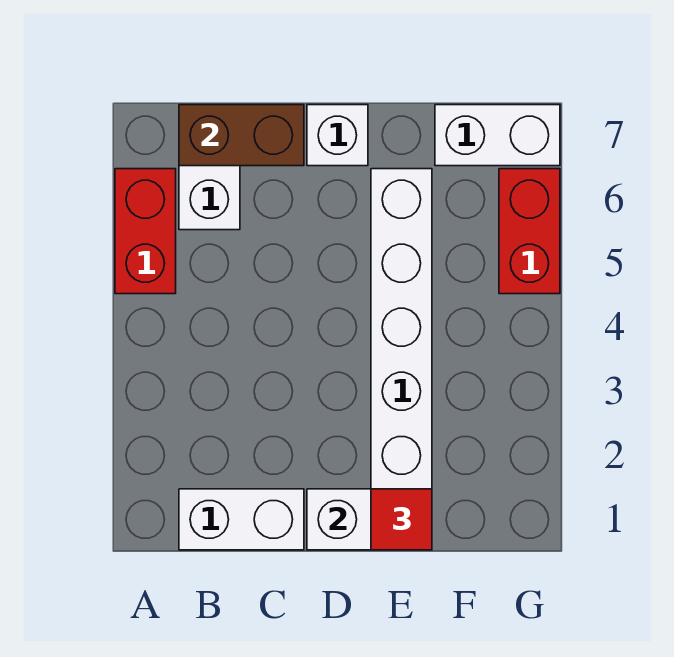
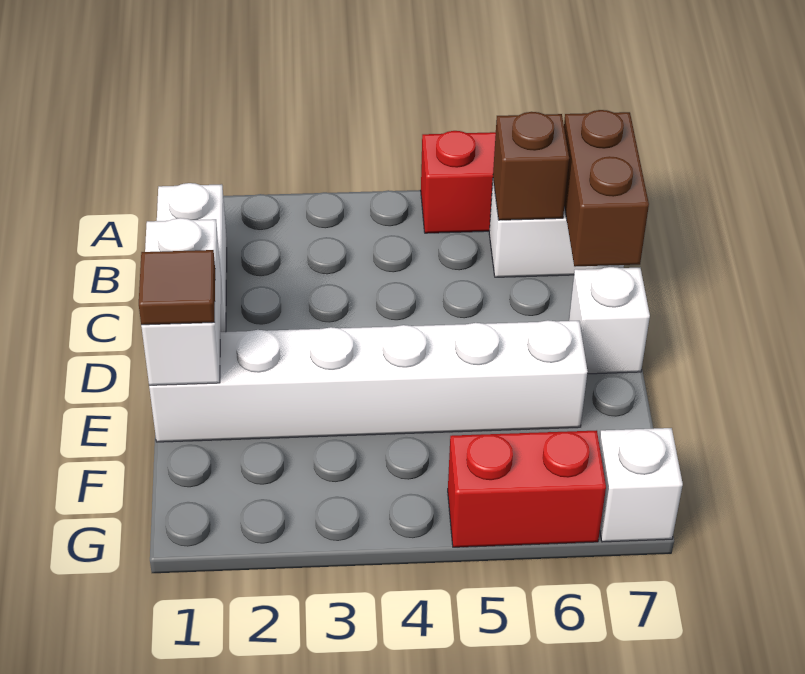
none -> brown brick B6 level 2
red tile E1 level 3 -> brown tile E1 level 3
white brick F7:G7 level 1 -> white brick G7 level 1

